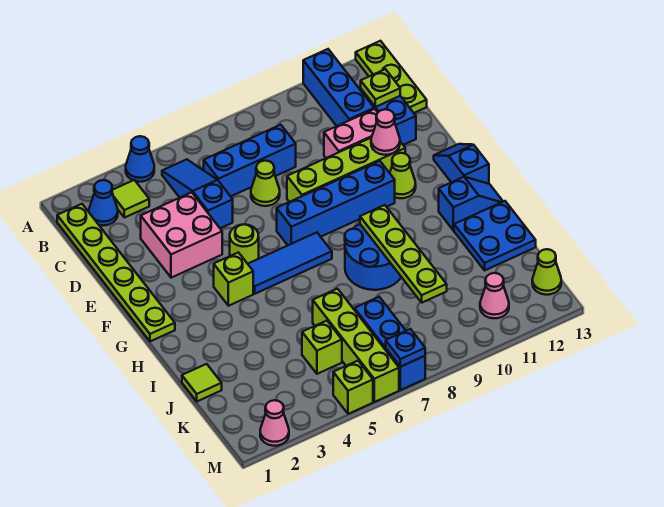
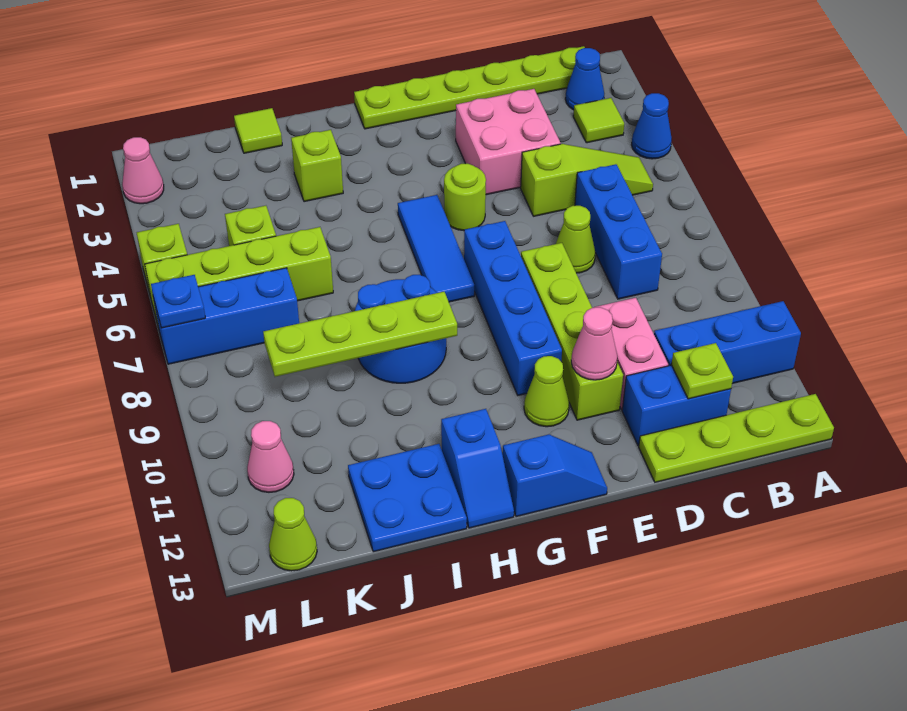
lime plate A13:C13 level 1 -> lime plate A13:D13 level 1
blue slope B5:D5 level 1 top D -> lime slope B5:D5 level 1 top D
lime brick G4 level 1 -> lime brick I3 level 1

